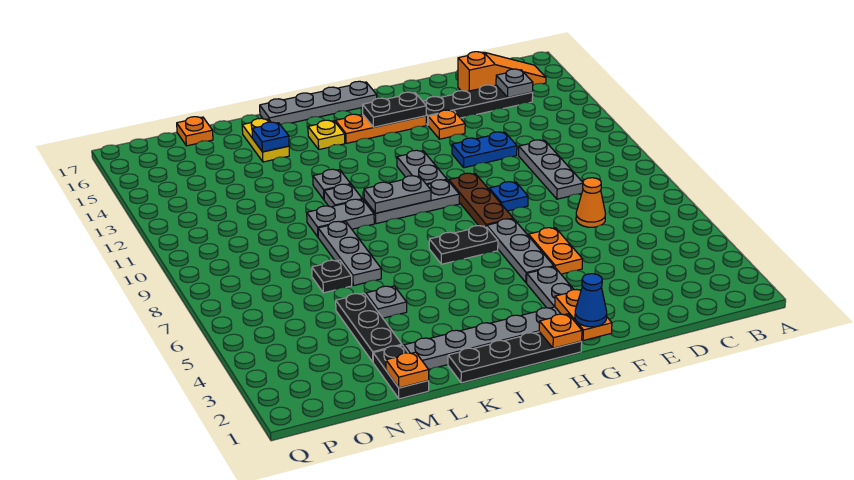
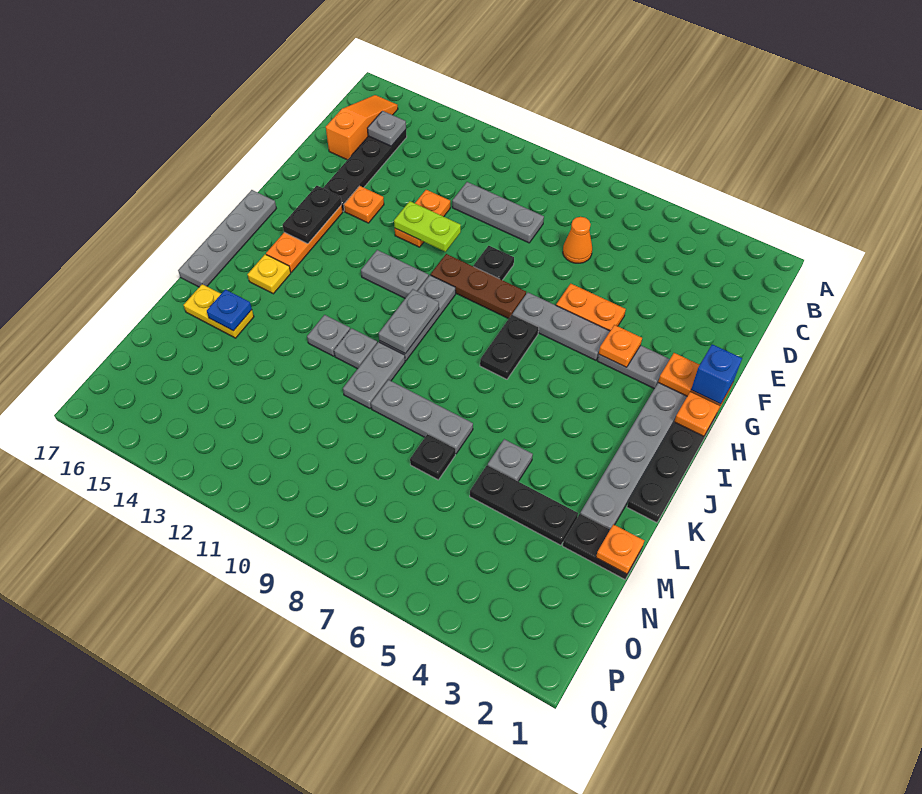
blue plate E12:F12 level 1 -> orange plate E12:F12 level 1
blue plate F9 level 1 -> black plate F9 level 1
none -> lime plate F11:F12 level 2
blue cone G1 level 3 -> blue brick G1 level 3
orange plate N17 level 1 -> orange plate G4 level 2

